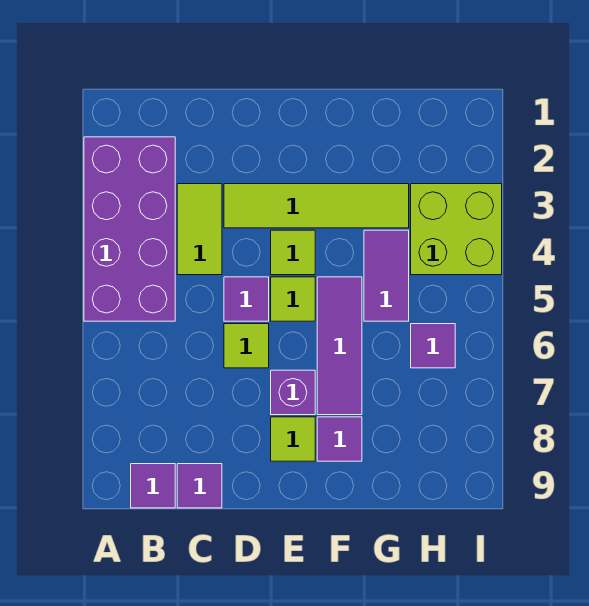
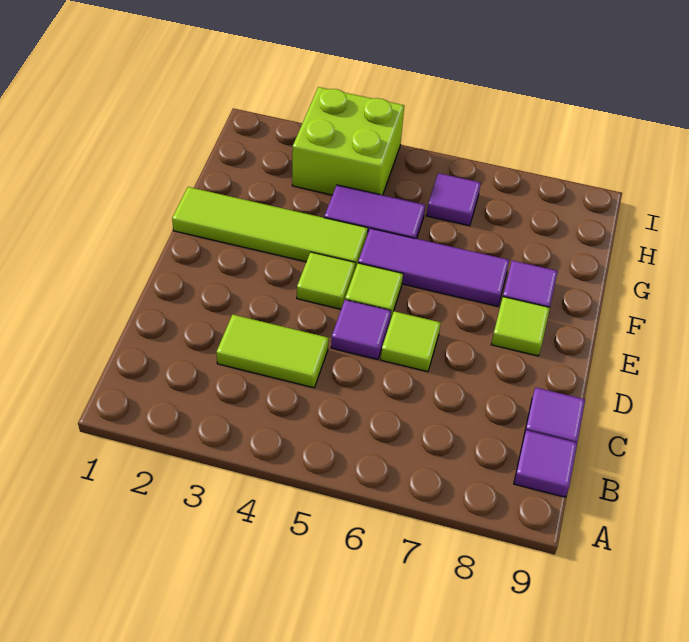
purple brick A2:B5 level 1 -> none
lime tile D3:G3 level 1 -> lime tile F1:F4 level 1
purple brick E7 level 1 -> none

